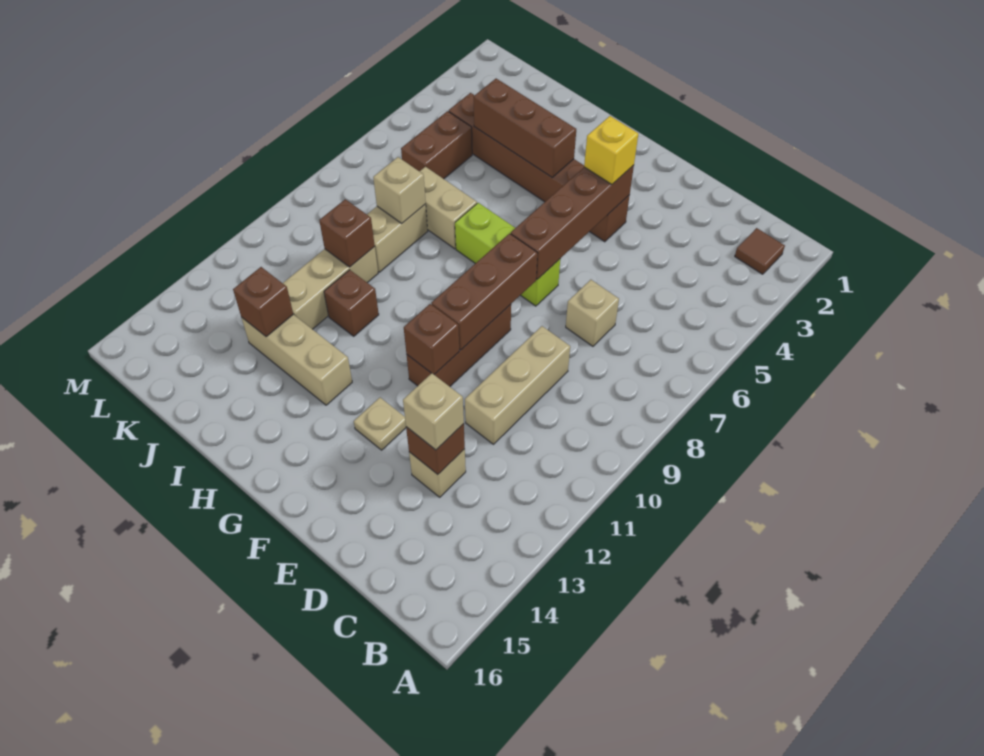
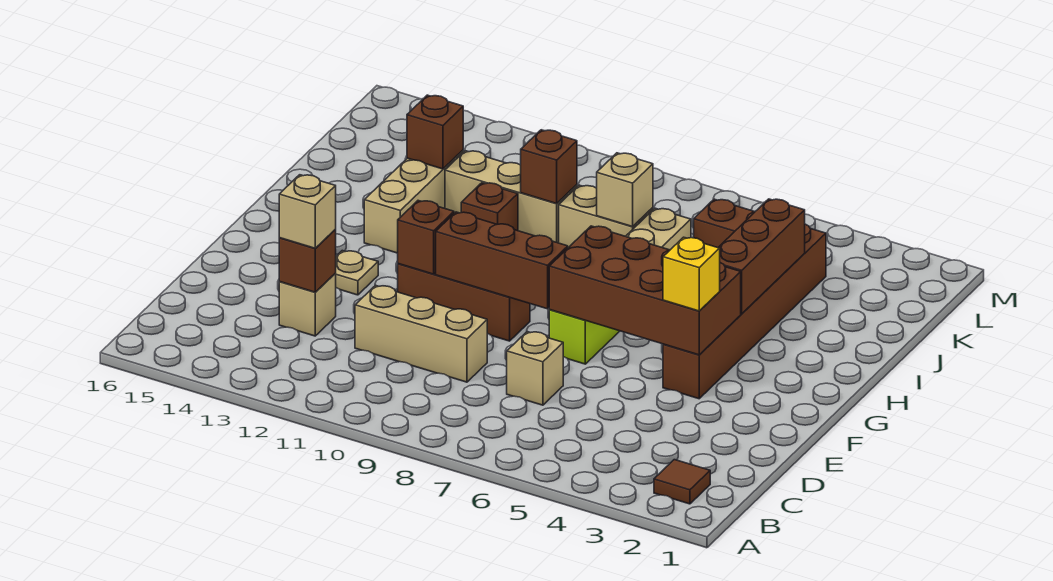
brown brick F4:F7 level 2 -> brown brick F4:G7 level 2

